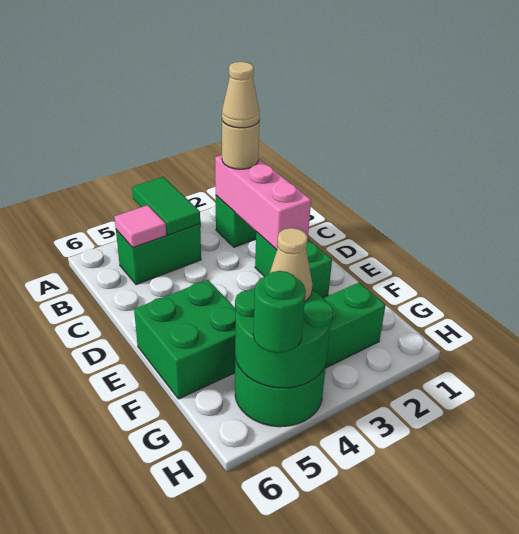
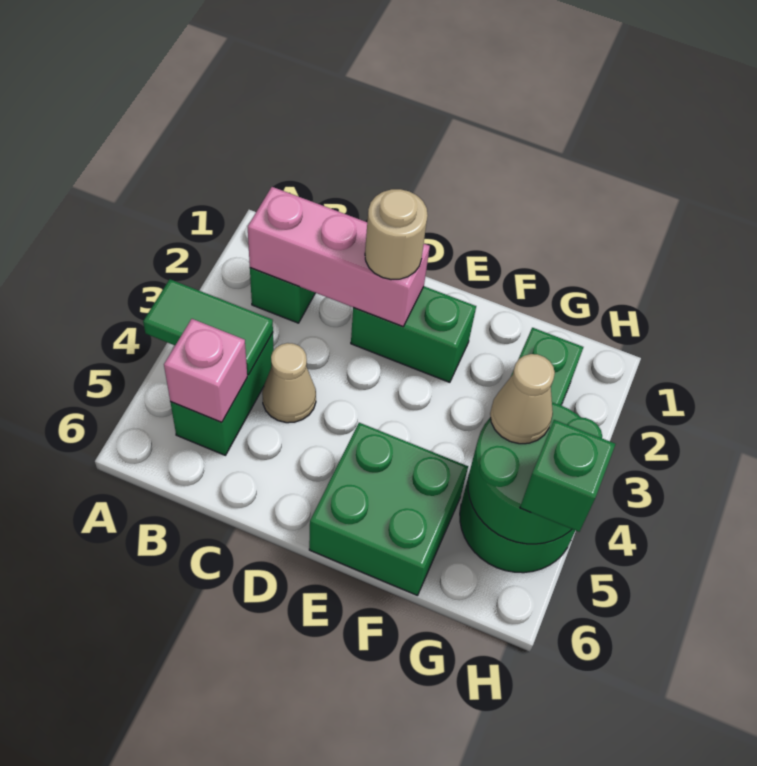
tan round brick B2 level 3 -> tan round brick D2 level 3
tan cone B2 level 4 -> tan cone C4 level 1
pink tile B5 level 2 -> pink brick B5 level 2
green round brick H5 level 3 -> green brick H5 level 3

